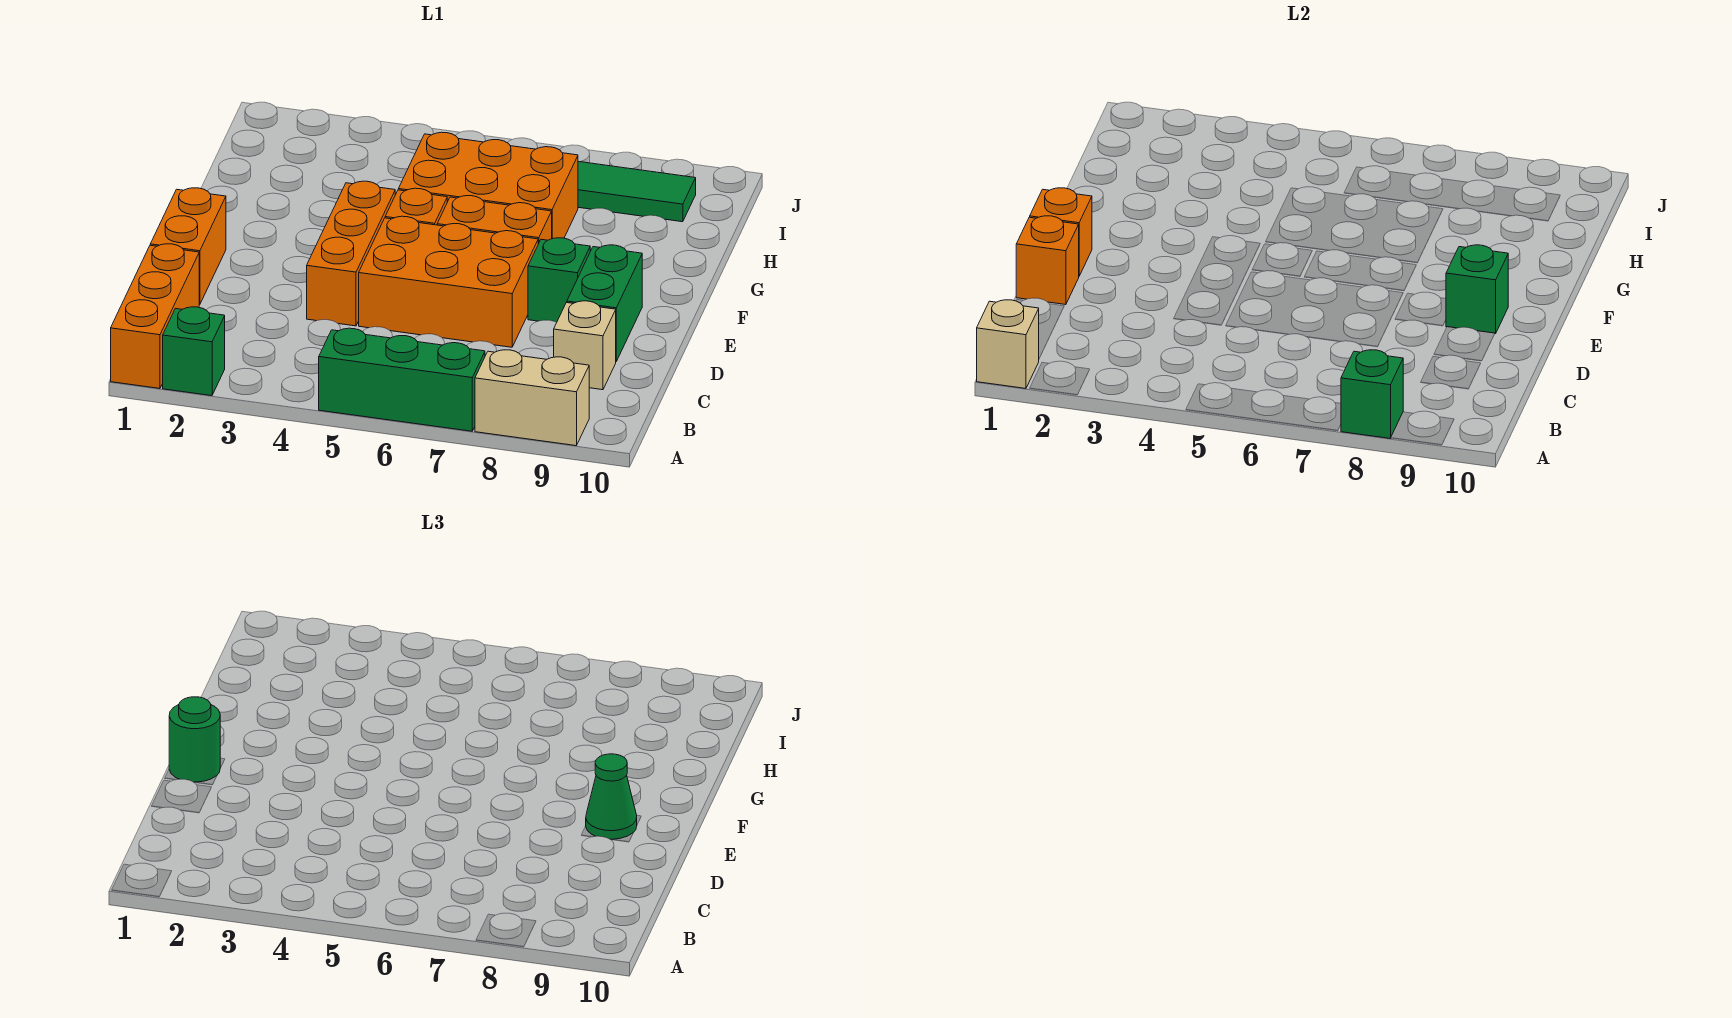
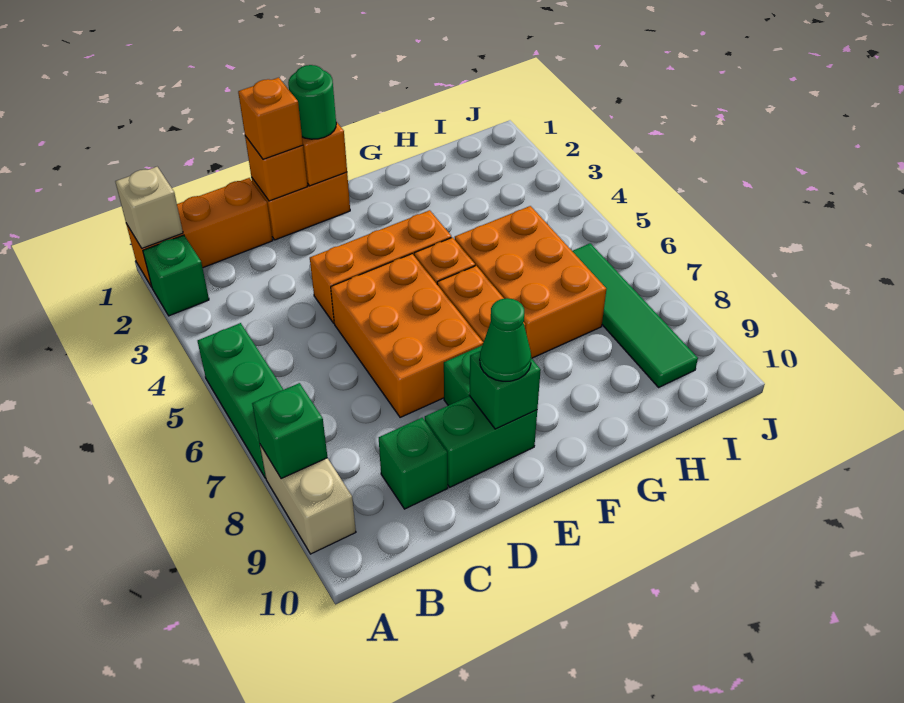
tan brick C9 level 1 -> green brick C9 level 1
none -> orange brick D1 level 3

